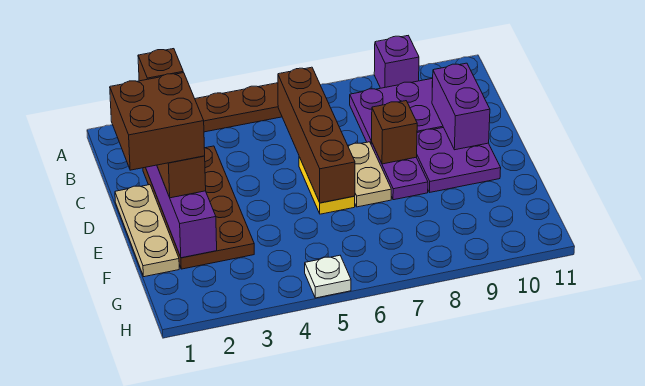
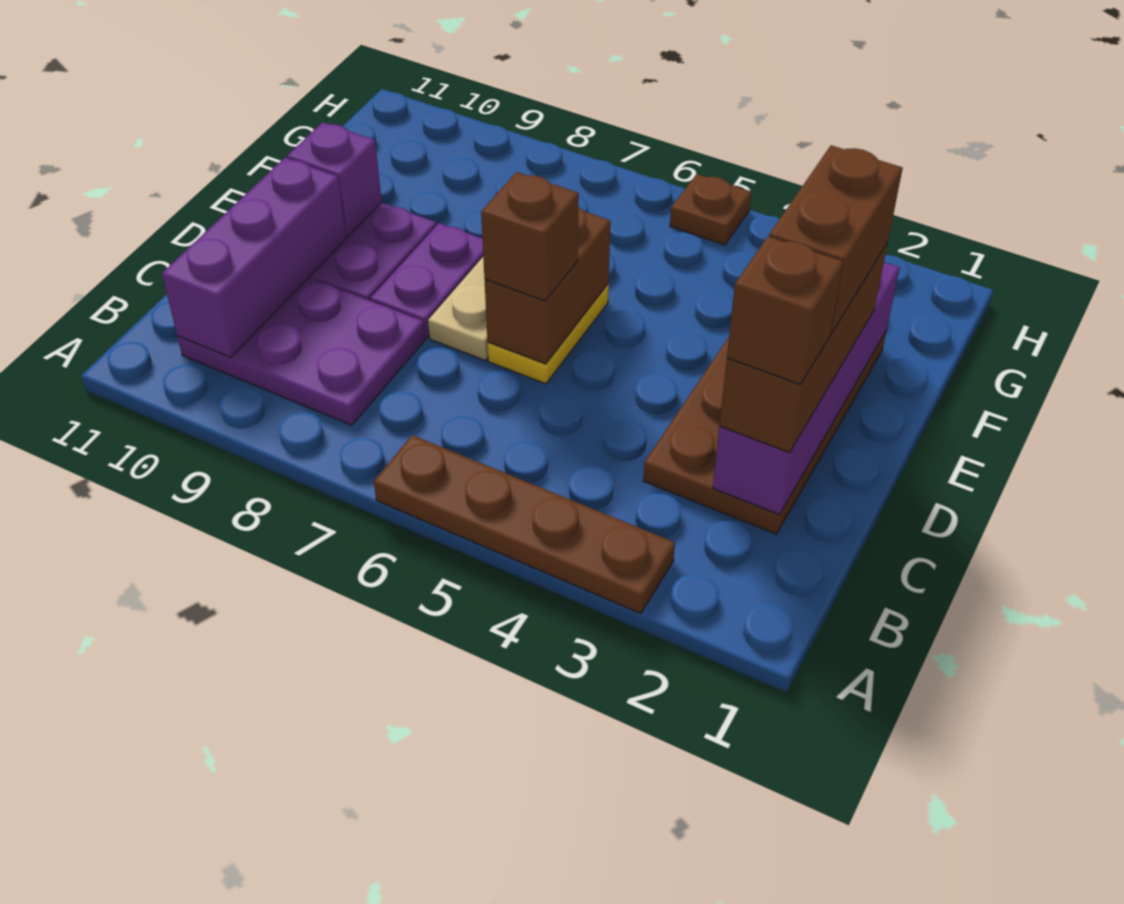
purple brick A9 level 1 -> purple brick E10 level 2
brown brick B6:E6 level 2 -> brown brick D6:E6 level 2
purple brick C10:D10 level 2 -> purple brick B10:D10 level 2
tan plate D1:F1 level 1 -> none
brown brick D1:E2 level 4 -> brown brick D2:E2 level 4
brown brick D8 level 2 -> brown brick D6 level 3
white plate H5 level 1 -> brown plate H5 level 1

